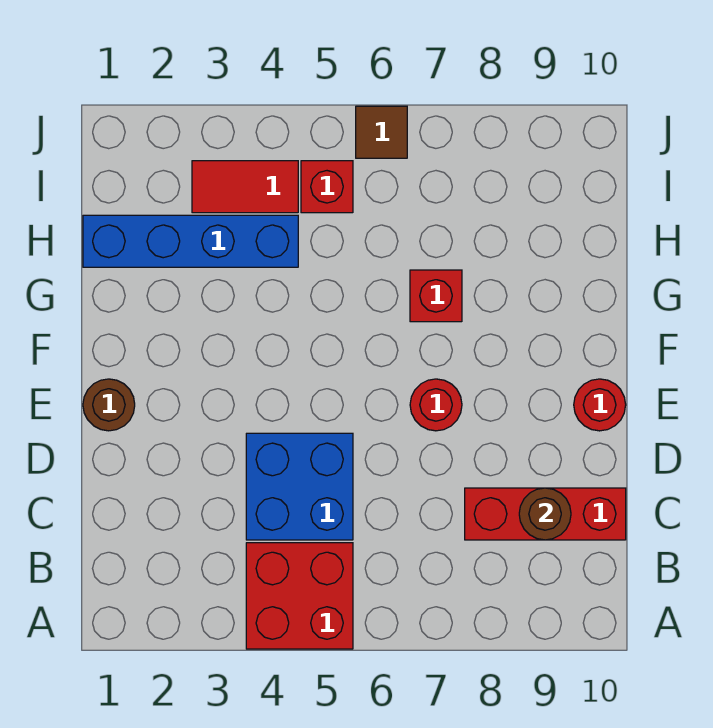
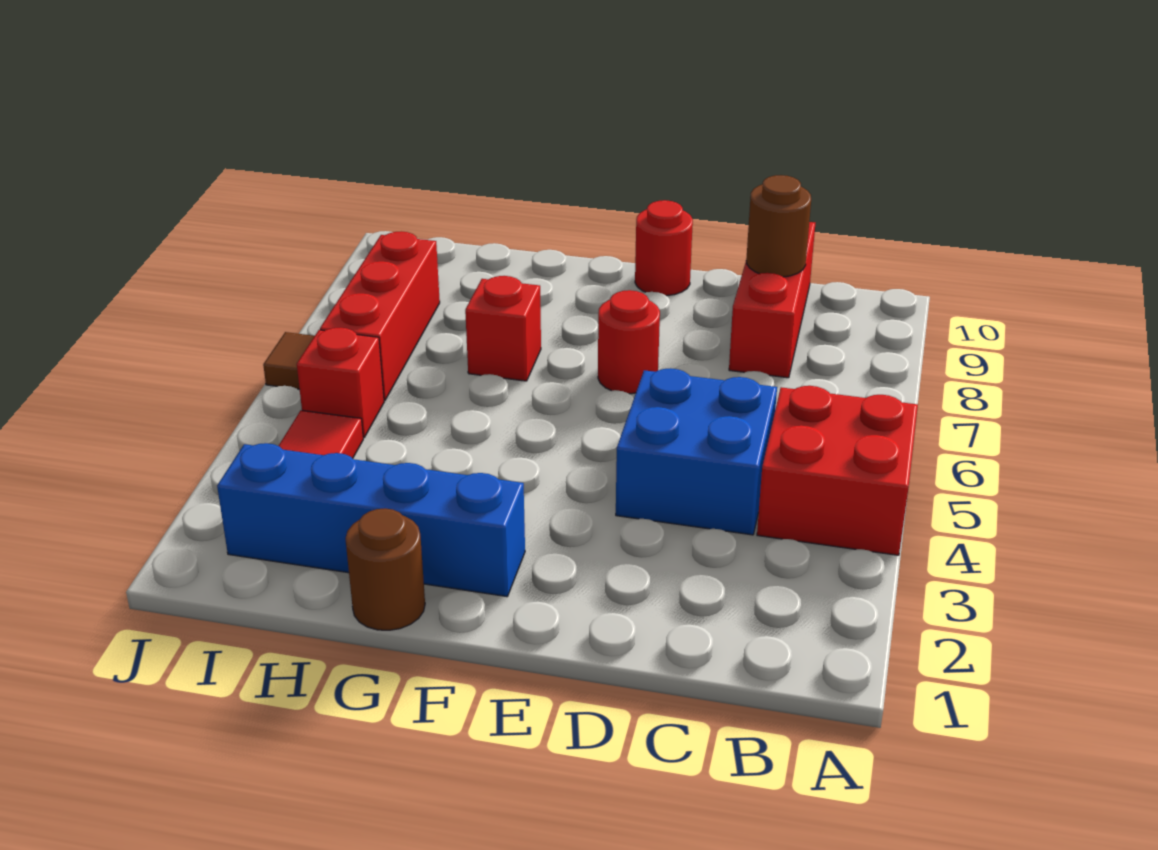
brown round brick E1 level 1 -> brown round brick G1 level 1
blue brick H1:H4 level 1 -> blue brick F2:I2 level 1
none -> red brick I6:I8 level 1

